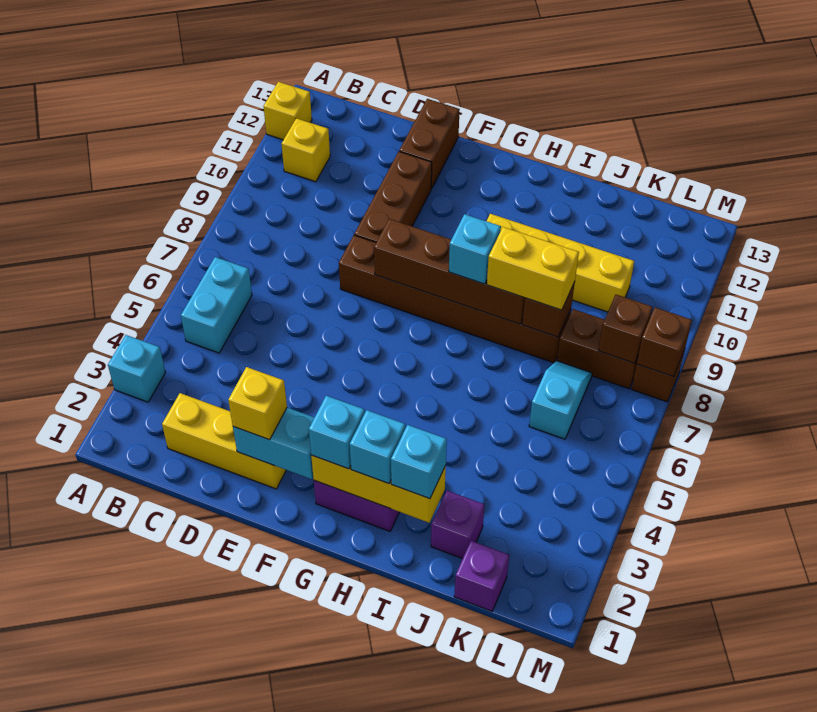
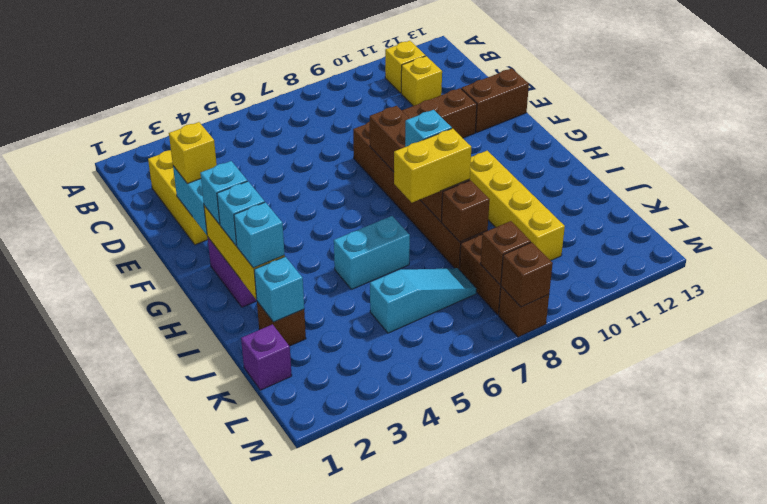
cyan brick A3 level 1 -> cyan brick J2 level 2
yellow brick A12 level 1 -> yellow brick C11 level 1
cyan brick B5:B6 level 1 -> cyan brick I5:I6 level 1
yellow brick I8:J8 level 3 -> yellow brick I7:I8 level 3
purple brick J2 level 1 -> brown brick J2 level 1
cyan slope K6:K7 level 1 top 6 -> cyan slope K5:K7 level 1 top 5

